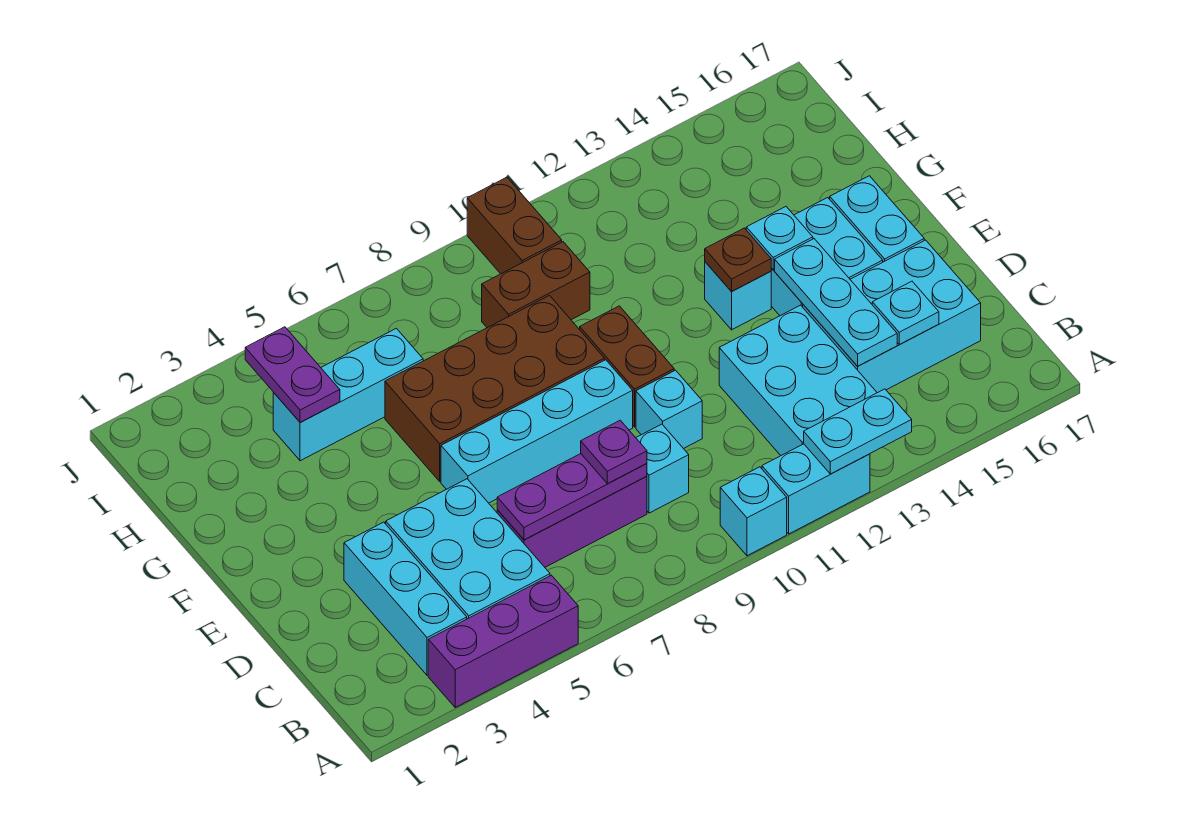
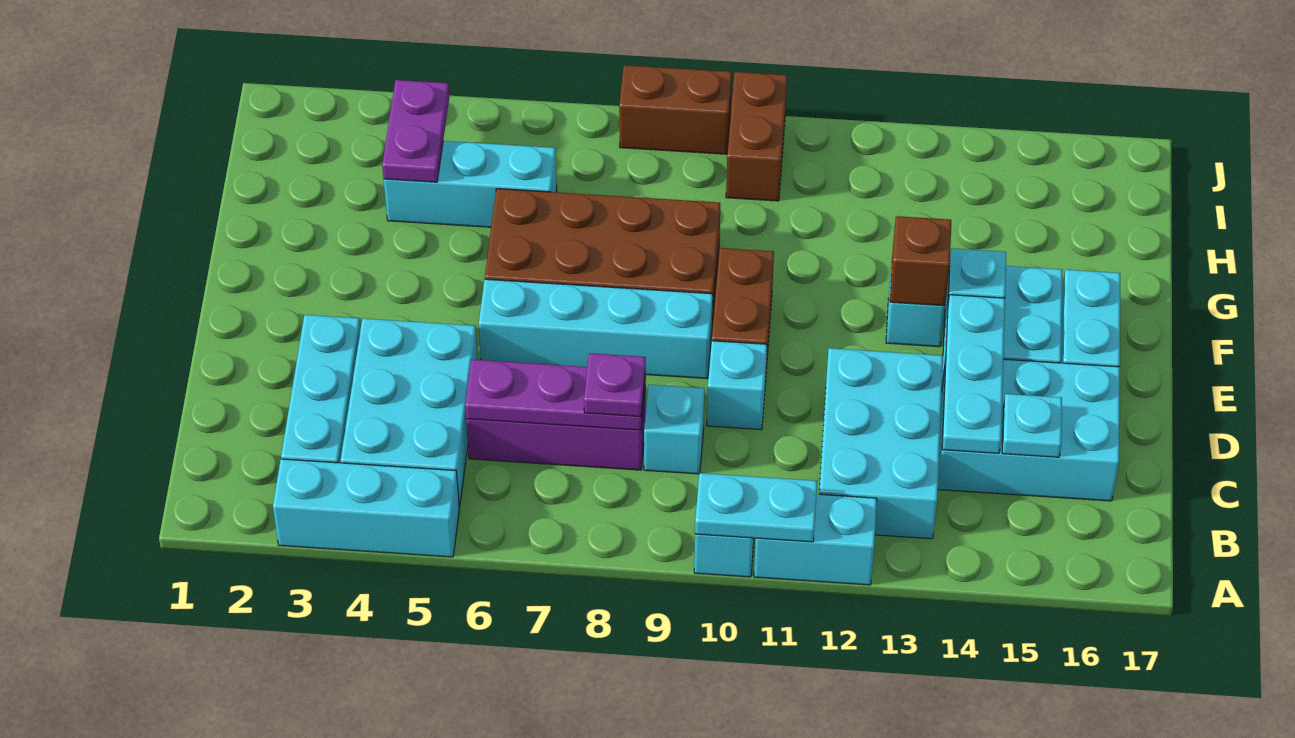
purple brick A3:A5 level 1 -> cyan brick A3:A5 level 1
cyan plate A12:A13 level 2 -> cyan plate A10:A11 level 2
brown plate F13 level 2 -> brown brick F13 level 2
brown brick H9:H10 level 1 -> brown brick J8:J9 level 1

